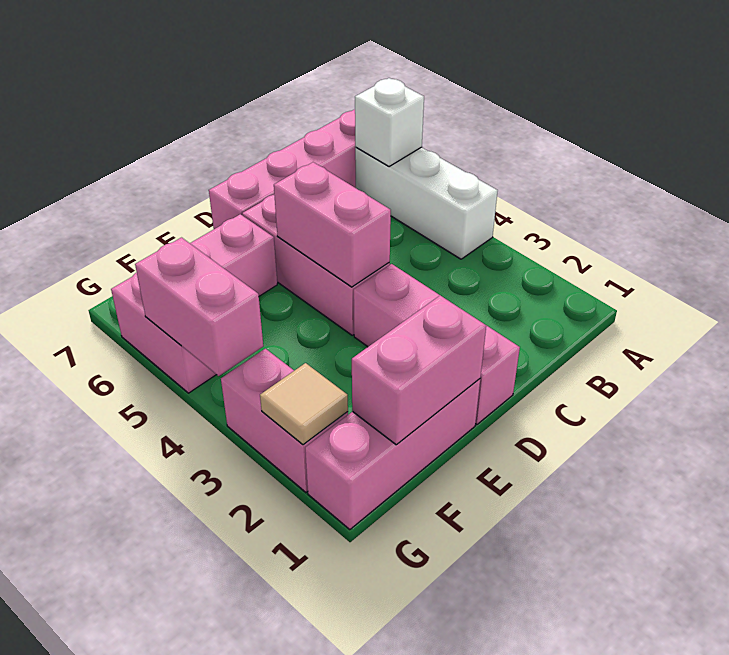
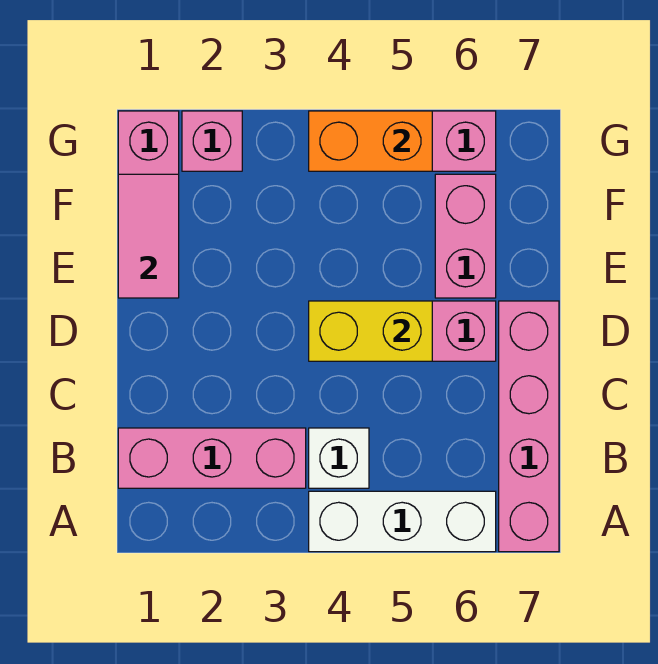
white brick A6 level 2 -> white brick B4 level 1
pink brick D1:D3 level 1 -> pink brick B1:B3 level 1
pink brick D4:D5 level 2 -> yellow brick D4:D5 level 2
pink brick E1:F1 level 2 -> pink tile E1:F1 level 2
pink brick G2:G3 level 1 -> pink brick G2 level 1
tan tile G2 level 2 -> none
pink brick G4:G5 level 2 -> orange brick G4:G5 level 2

